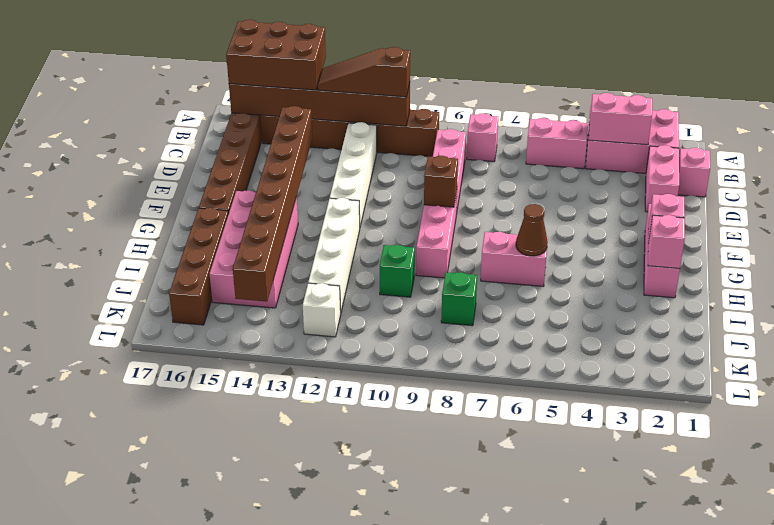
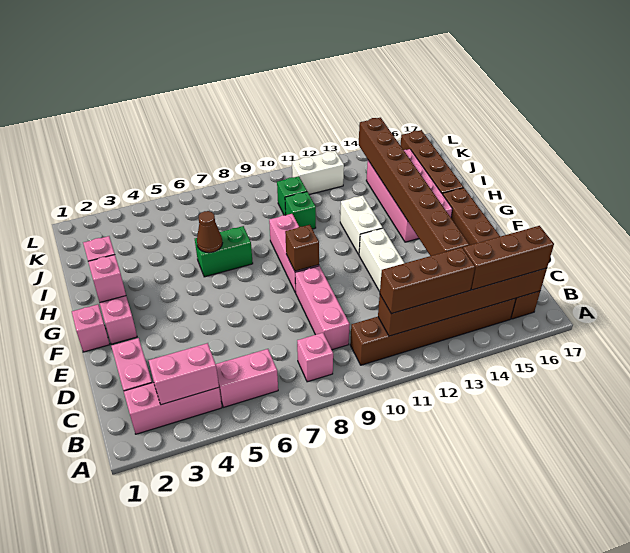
pink brick A2:B4 level 1 -> pink brick B2:B4 level 1
brown brick A14:B16 level 3 -> brown brick B14:B16 level 3
brown slope B11:B13 level 3 top 11 -> brown brick B11:B13 level 3
pink brick C1 level 1 -> pink brick F1 level 1
white brick G12:J12 level 1 -> white brick G12:H12 level 1
pink brick H6:H7 level 1 -> green brick H6:H7 level 1
green brick J8 level 1 -> green brick J10 level 1
white brick K12 level 1 -> white brick K11:K12 level 1

